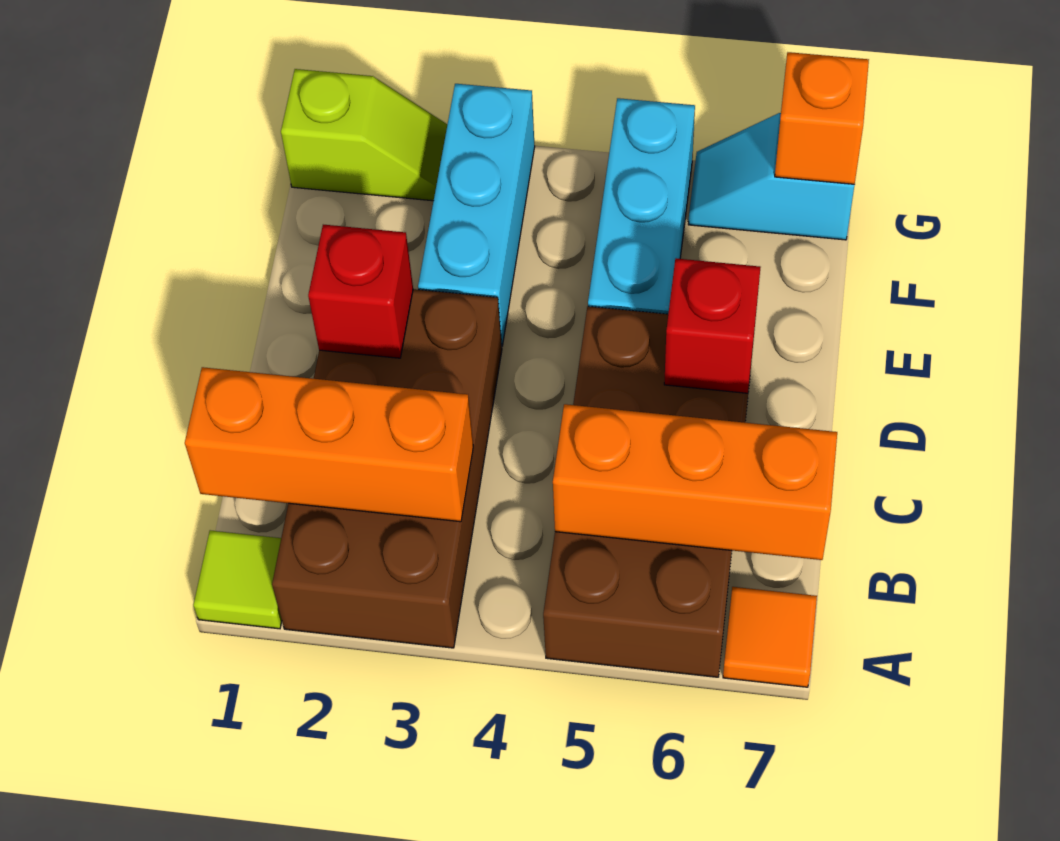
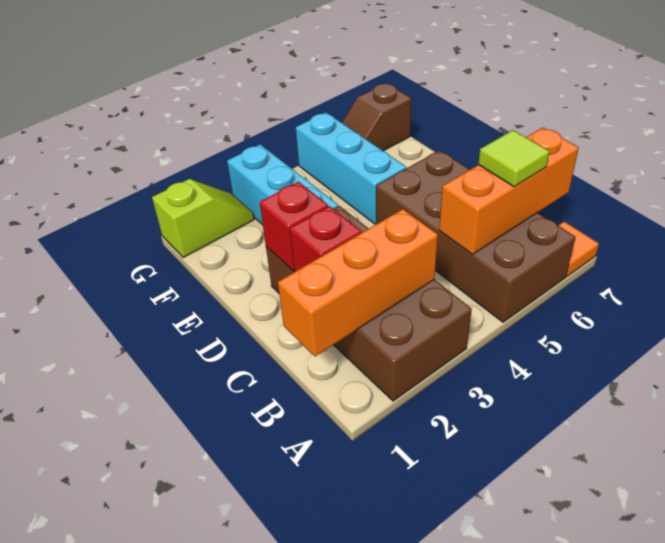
lime tile A1 level 1 -> lime tile B6 level 3
red brick D6 level 2 -> red brick C2 level 2
cyan slope G6:G7 level 1 top 7 -> brown slope G6:G7 level 1 top 7
orange brick G7 level 2 -> none

